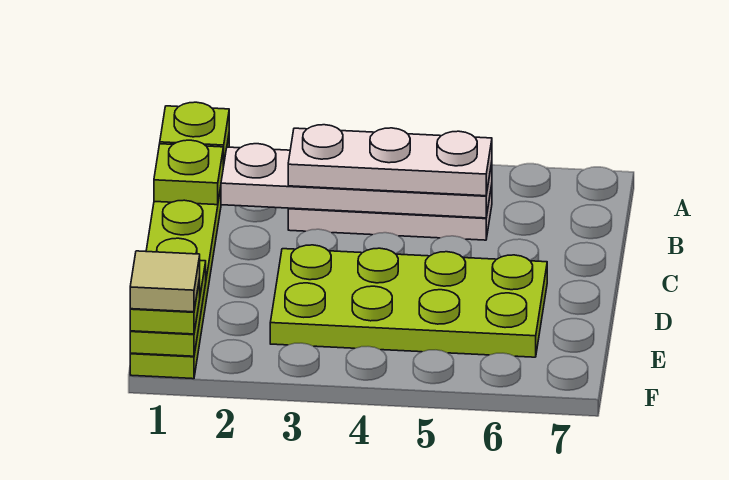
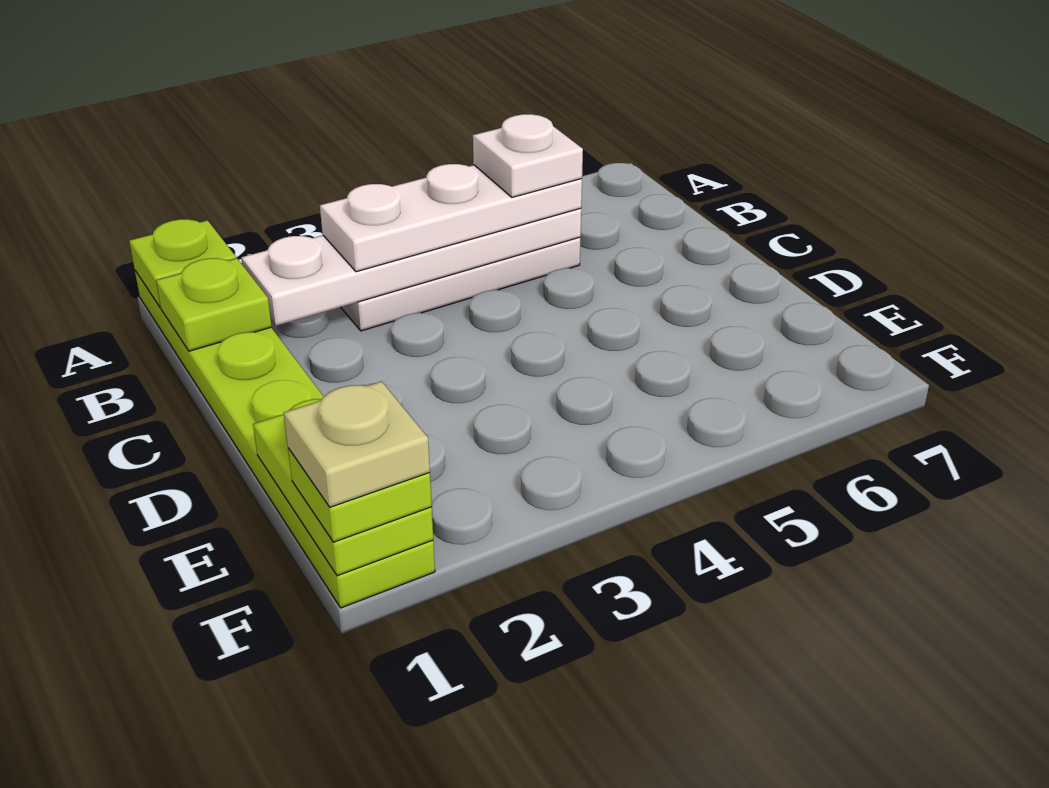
none -> white plate B5 level 4
lime plate D3:E6 level 1 -> none
tan tile F1 level 4 -> tan plate F1 level 4

